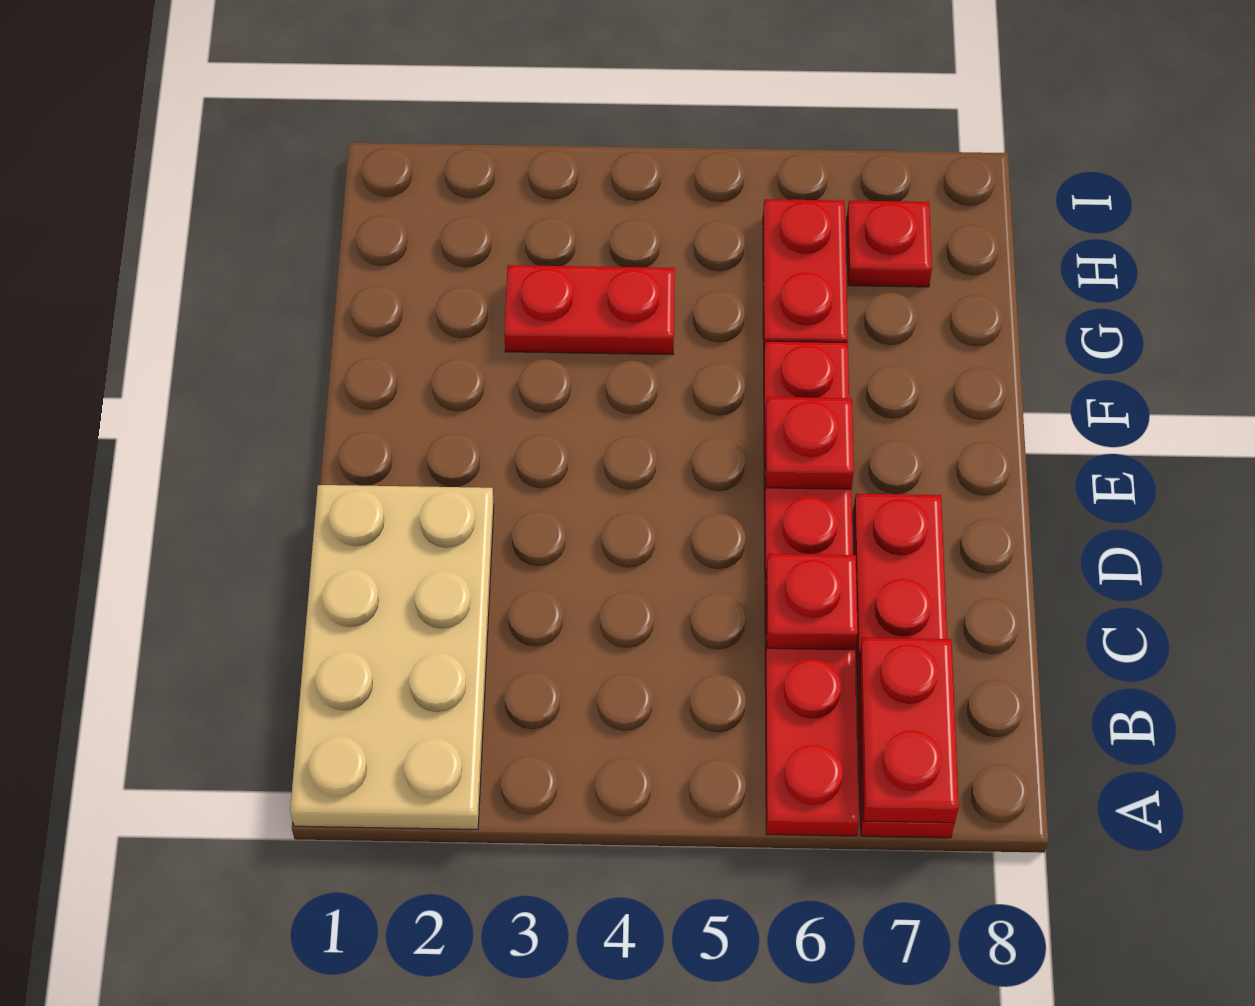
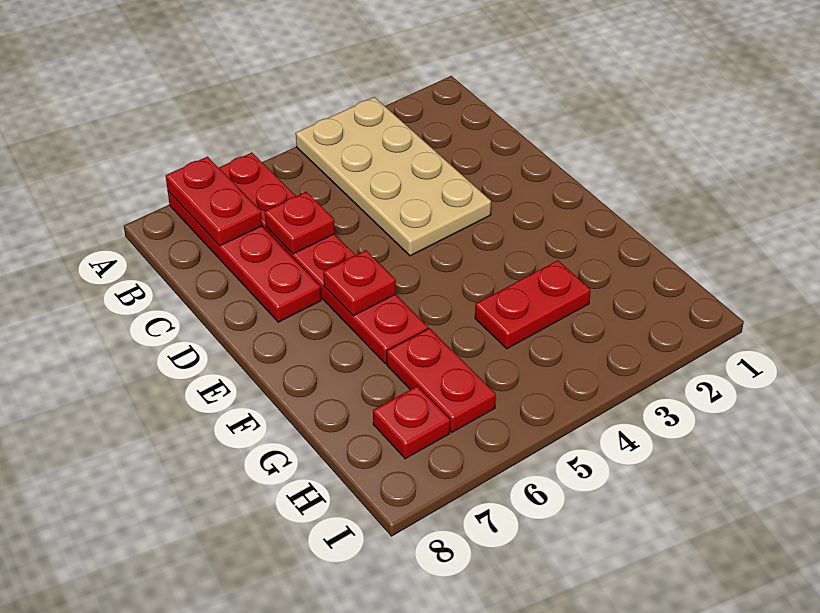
tan plate A1:D2 level 1 -> tan plate A3:D4 level 1

